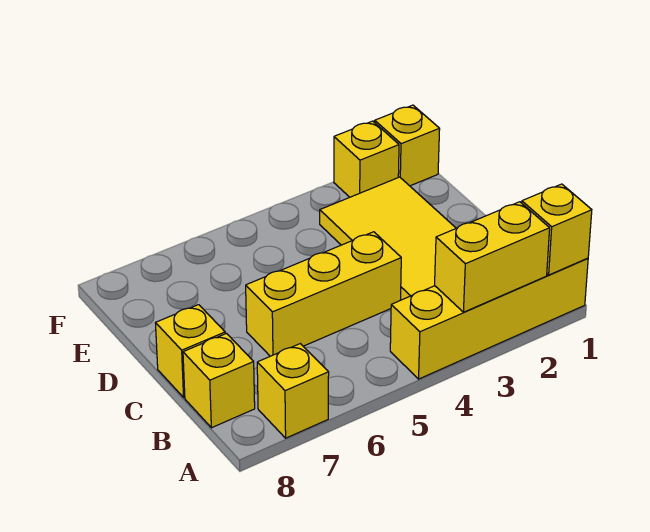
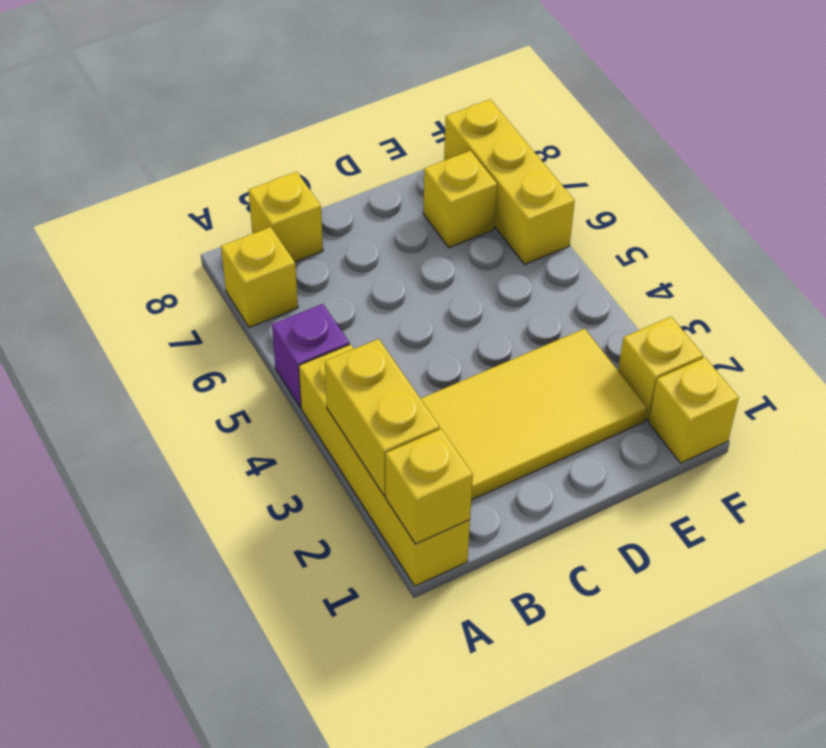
none -> purple brick A5 level 1
yellow brick C4:C6 level 1 -> yellow brick F6:F8 level 1
yellow brick C8 level 1 -> yellow brick E7 level 1

